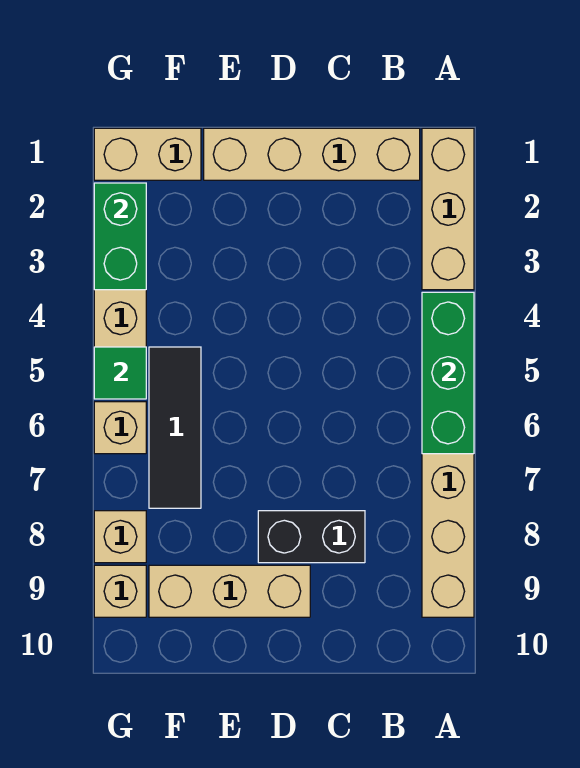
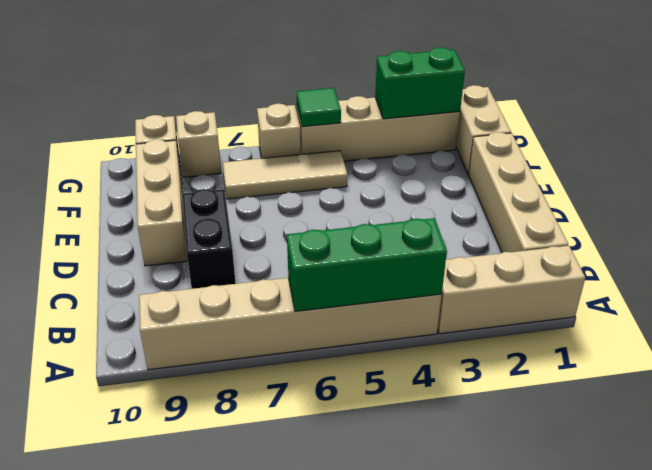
black tile F5:F7 level 1 -> tan tile F5:F7 level 1

